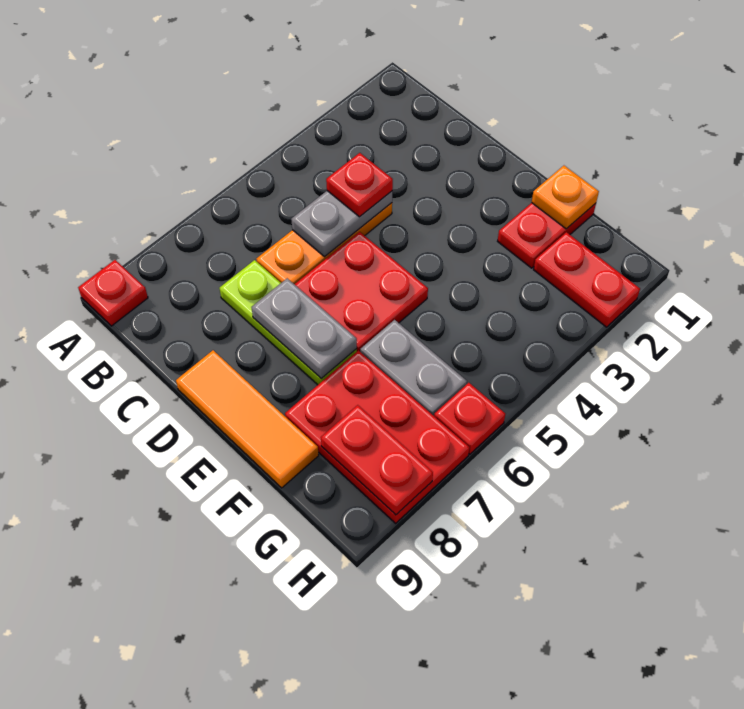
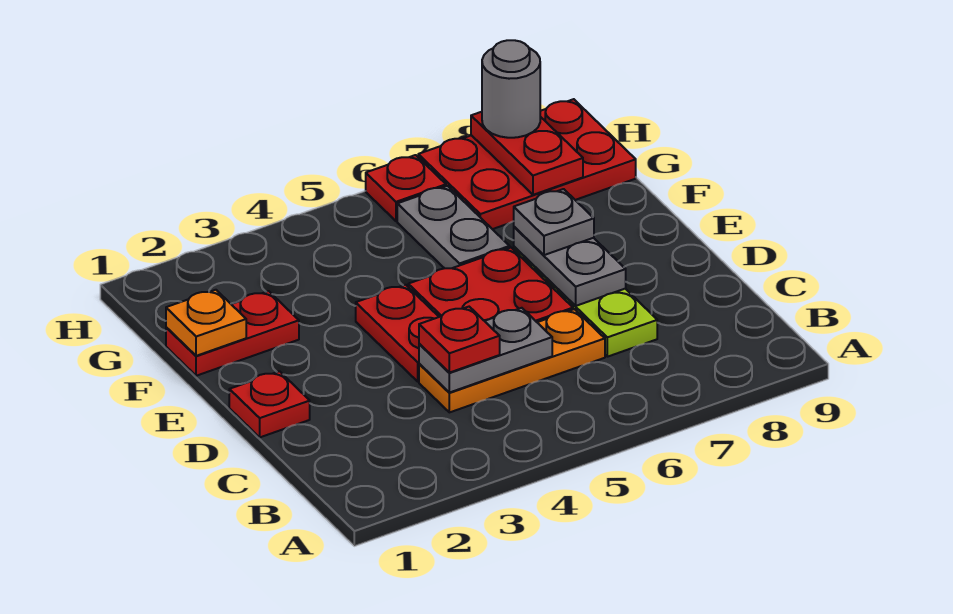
red plate A9 level 1 -> red plate D1 level 1
orange tile D9:F9 level 1 -> none
none -> grey plate E7 level 3
red plate F7:H8 level 1 -> red plate G7:H9 level 1
red plate G2:H2 level 1 -> red plate D4:E4 level 1
none -> grey round brick H8 level 3

